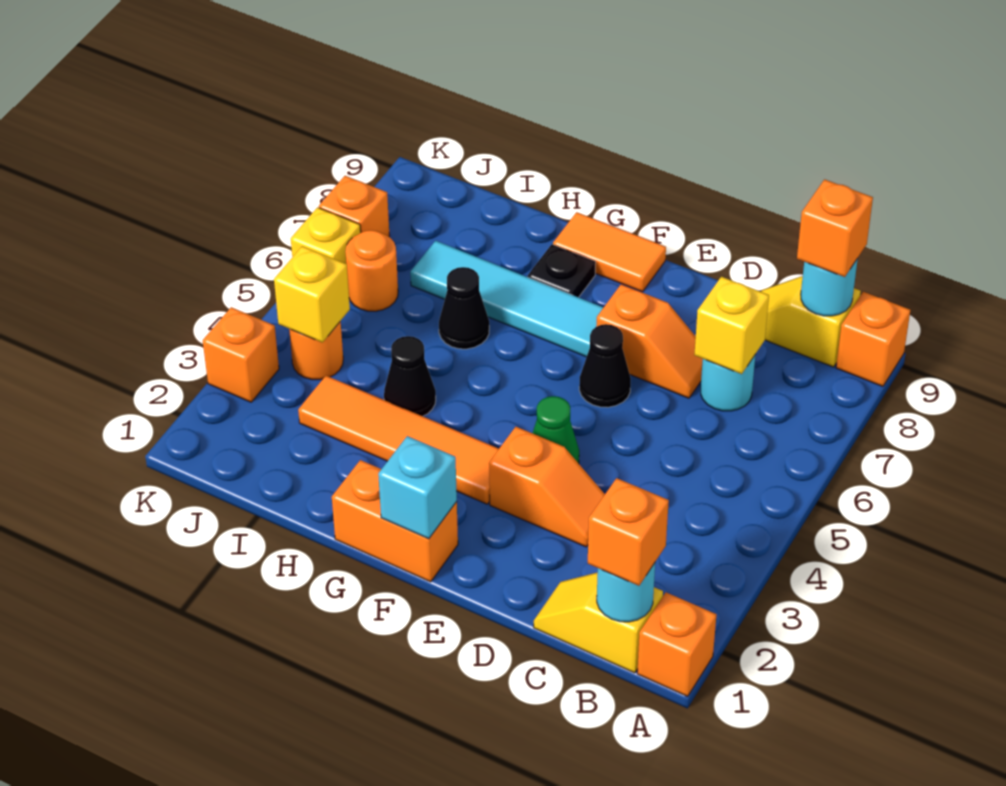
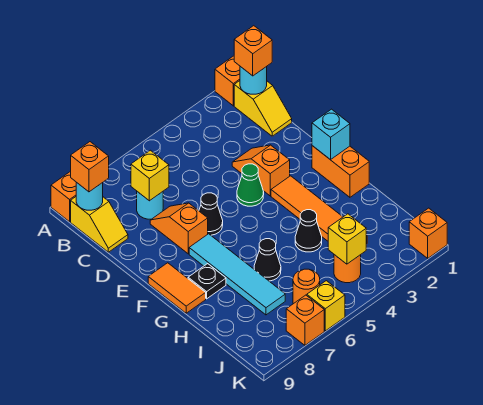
orange brick K3 level 1 -> orange brick K1 level 1

